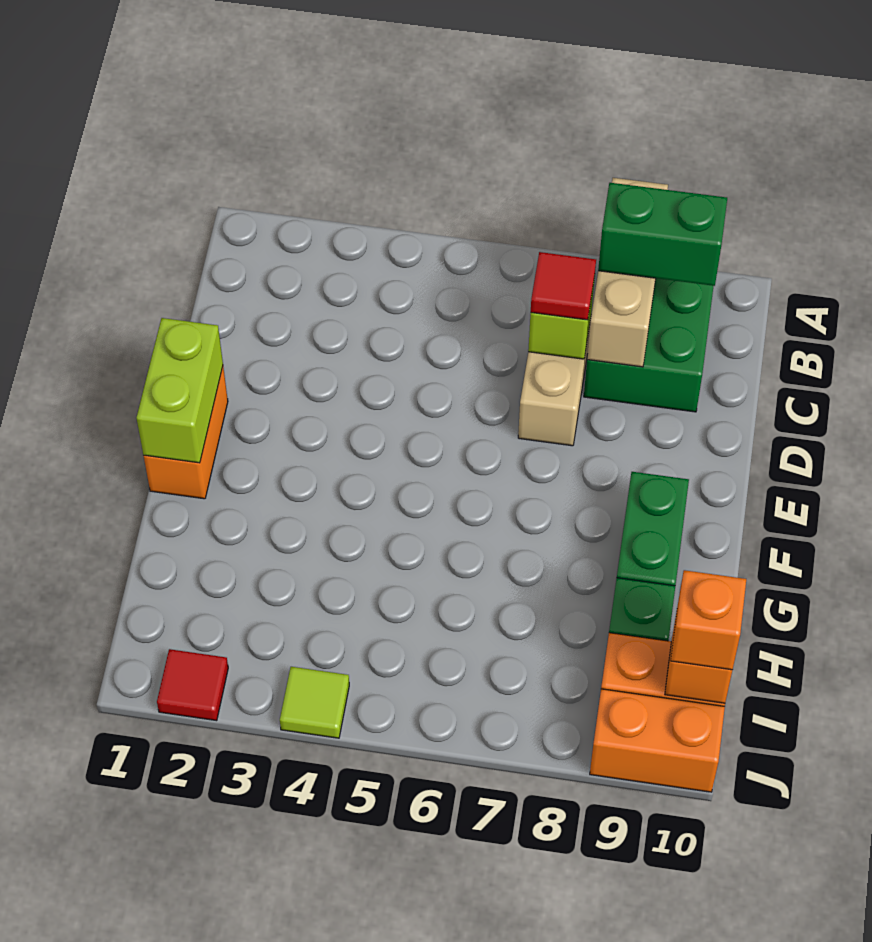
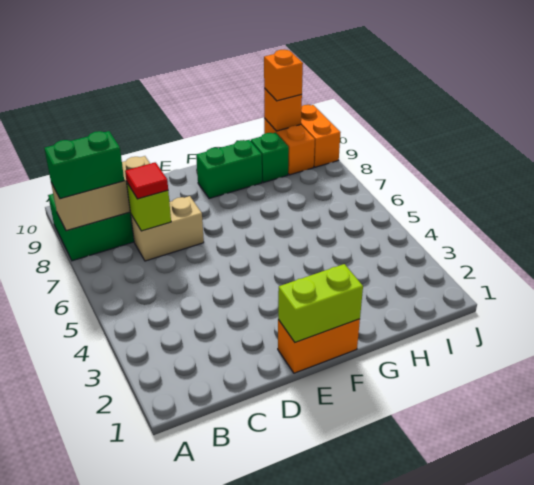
green brick B8:B9 level 3 -> green brick A8:B8 level 3
red tile J2 level 1 -> none
lime tile J4 level 1 -> none

